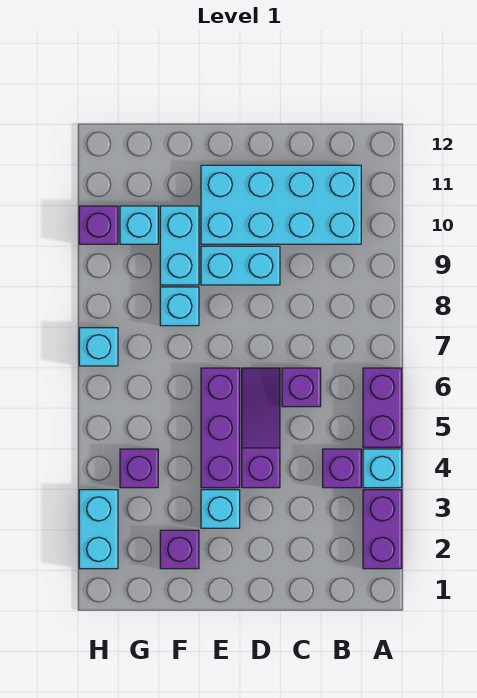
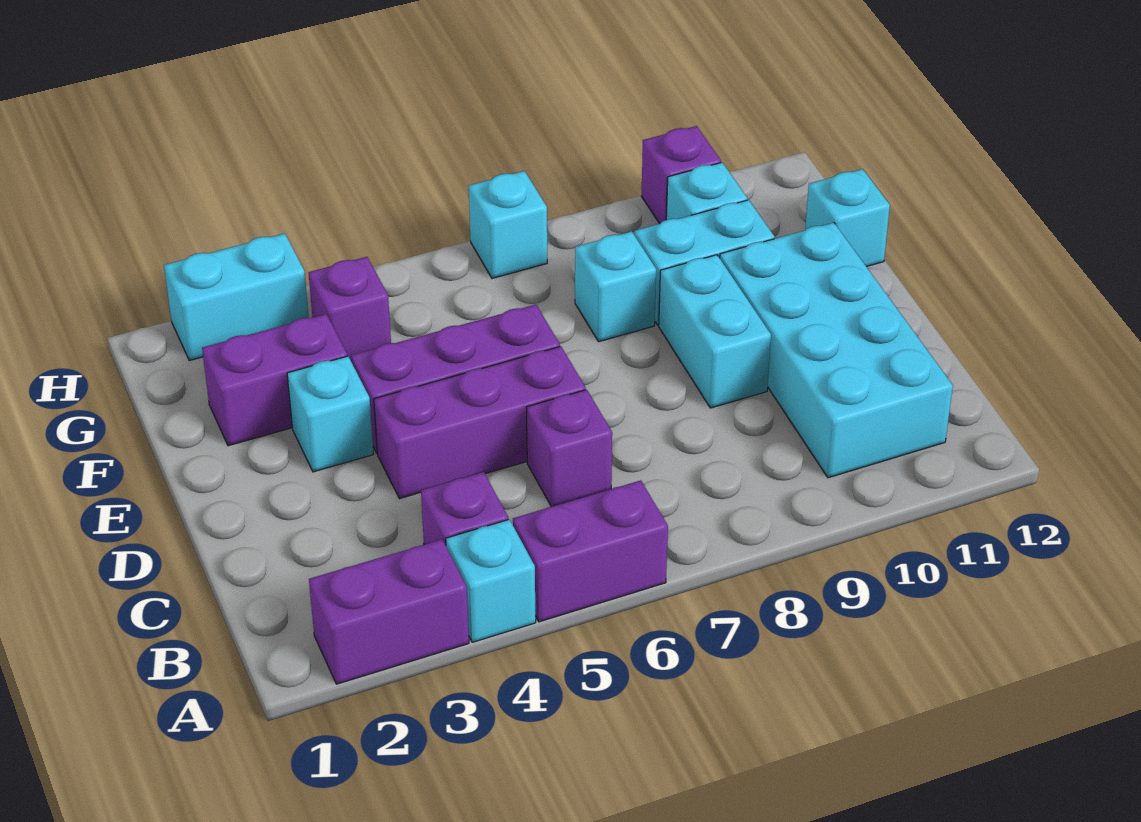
purple slope D4:D6 level 1 top 4 -> purple brick D4:D6 level 1
purple brick F2 level 1 -> purple brick F2:F3 level 1
none -> cyan brick F12 level 1

